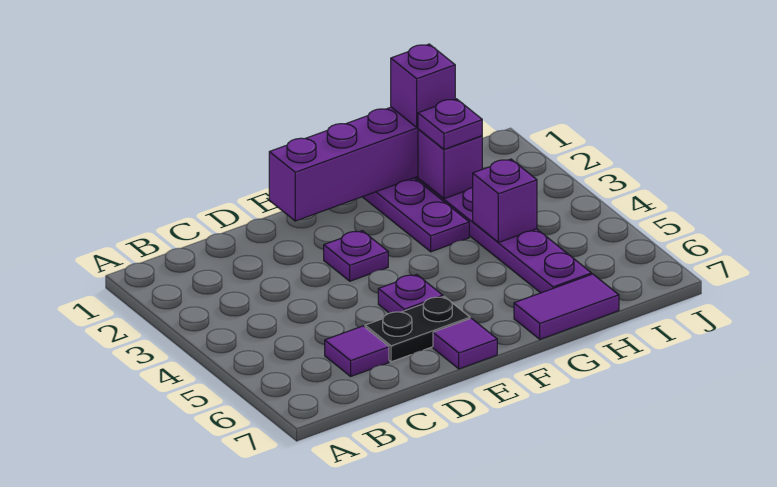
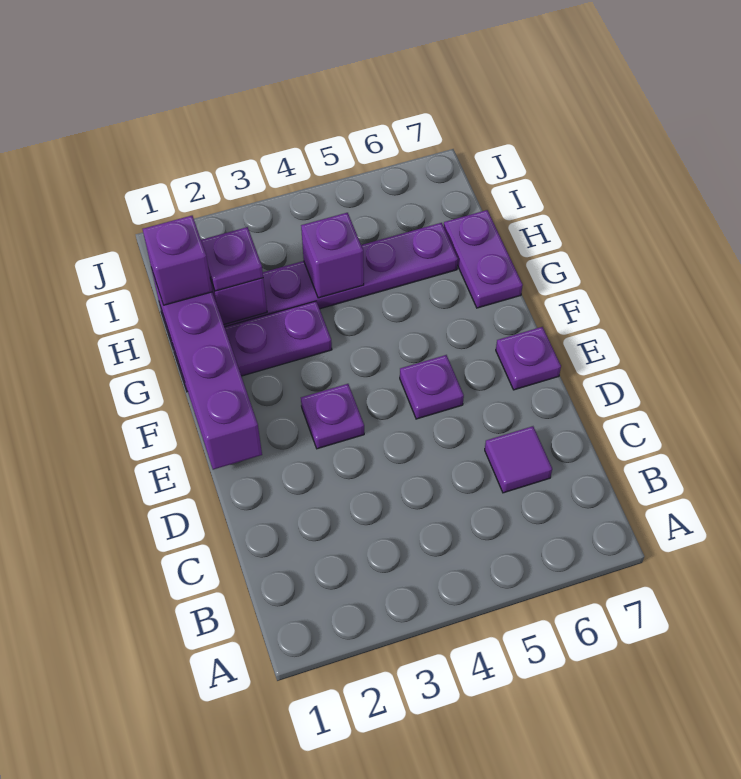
black plate D6:E6 level 1 -> none
purple tile E7 level 1 -> purple plate E7 level 1
purple tile G7:H7 level 1 -> purple plate G7:H7 level 1

